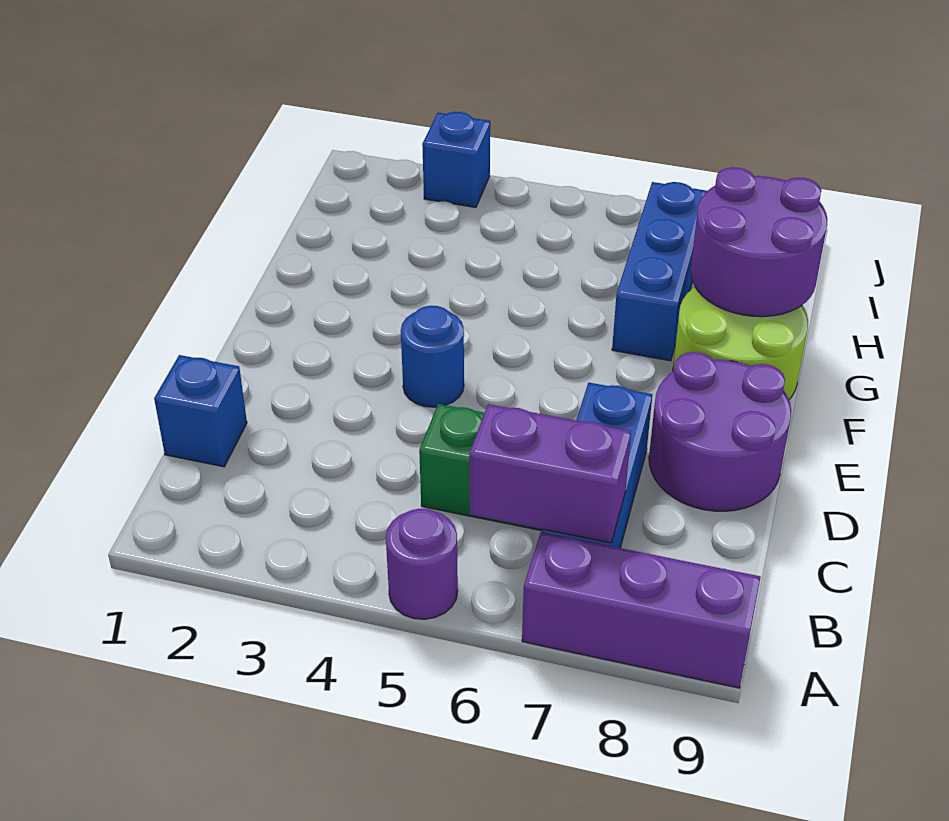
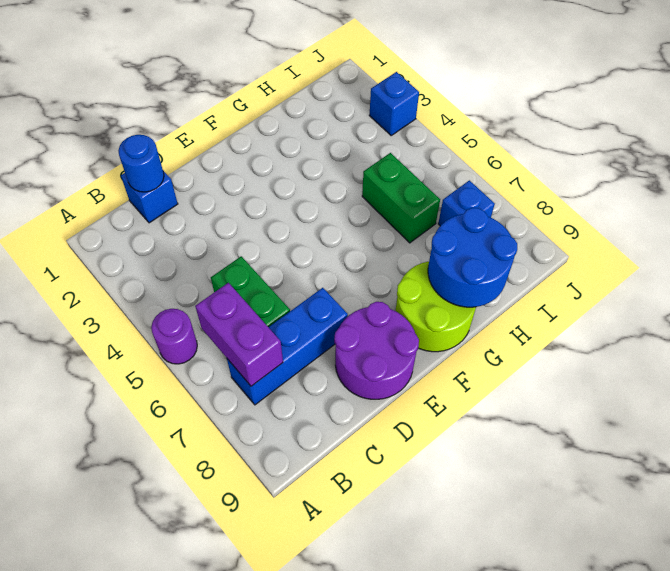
purple brick A7:A9 level 1 -> none
blue round brick E4 level 1 -> blue round brick C1 level 2
blue brick G7:I7 level 1 -> blue brick I7 level 1
purple round brick G8:H9 level 2 -> blue round brick G8:H9 level 2
none -> green brick H5:H6 level 1

